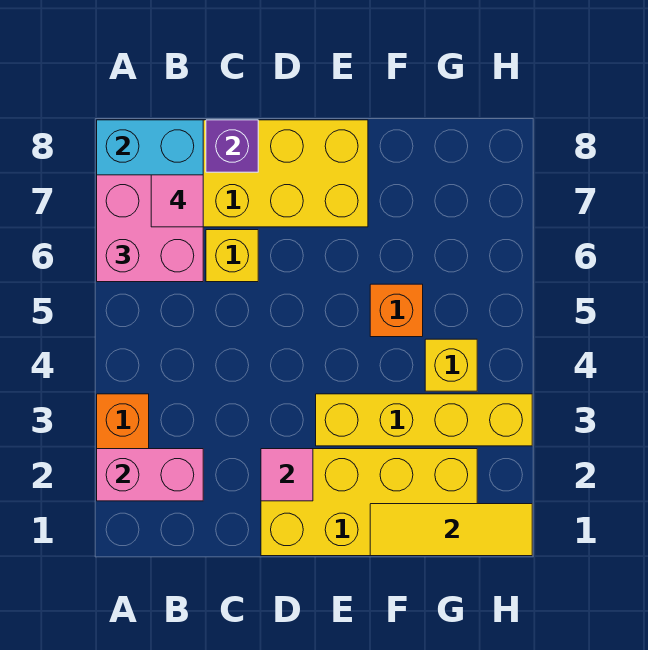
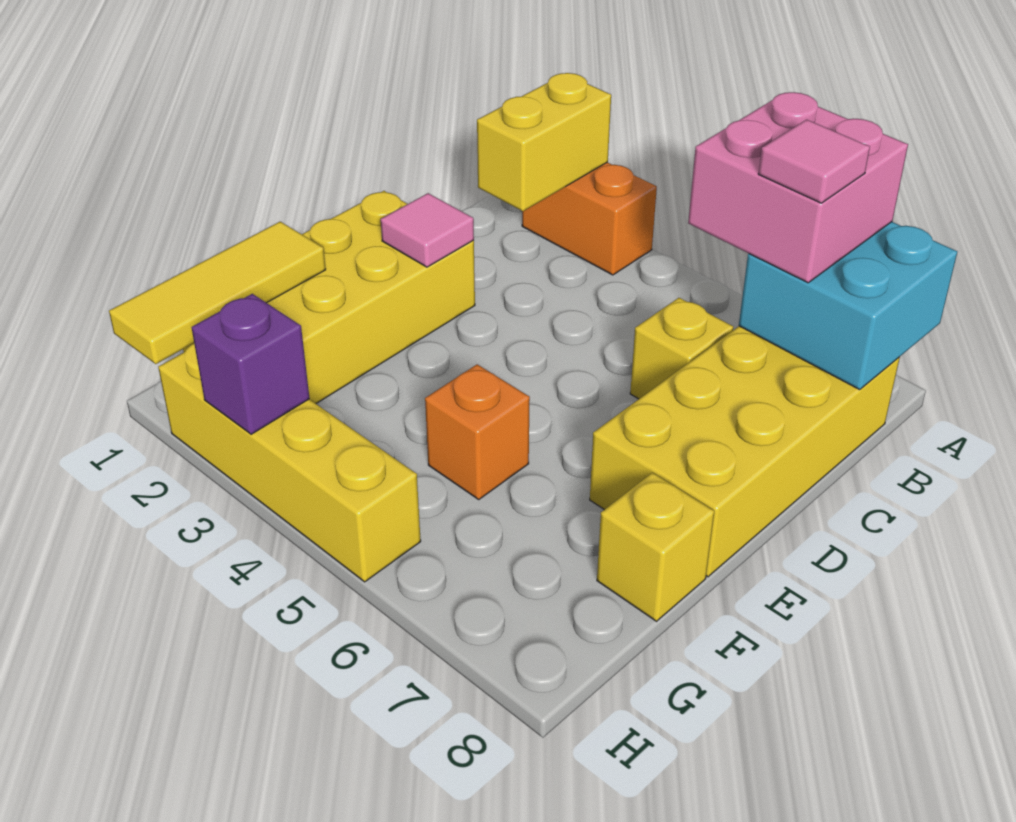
pink brick A2:B2 level 2 -> yellow brick A2:B2 level 2
purple brick C8 level 2 -> purple brick H3 level 2
yellow brick E3:H3 level 1 -> yellow brick H2:H5 level 1
yellow brick G4 level 1 -> yellow brick F8 level 1

